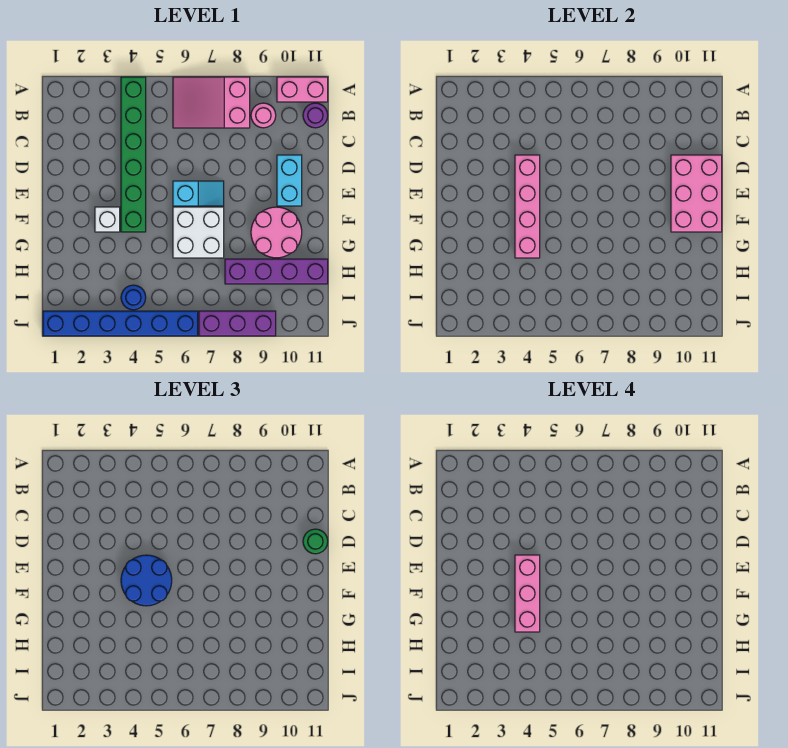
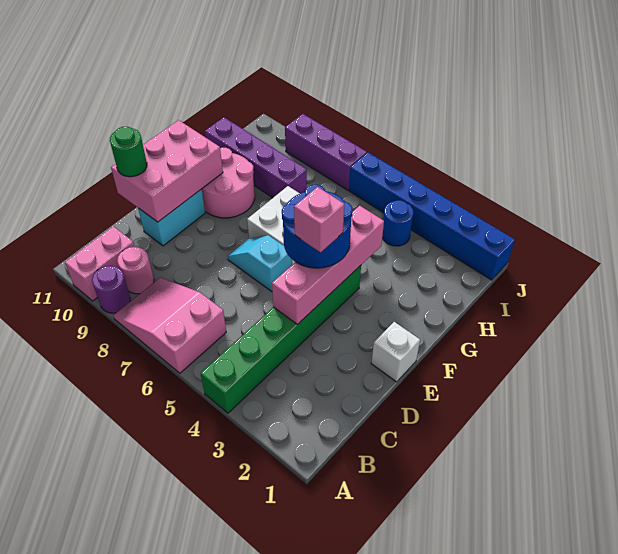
pink slope A6:B8 level 1 top 8 -> pink slope A6:B8 level 1 top 6
pink brick A10:A11 level 1 -> pink brick A10:B10 level 1
purple round brick B11 level 1 -> purple round brick A9 level 1
pink brick E4:G4 level 4 -> pink brick E4 level 4
white brick F3 level 1 -> white brick E1 level 1

